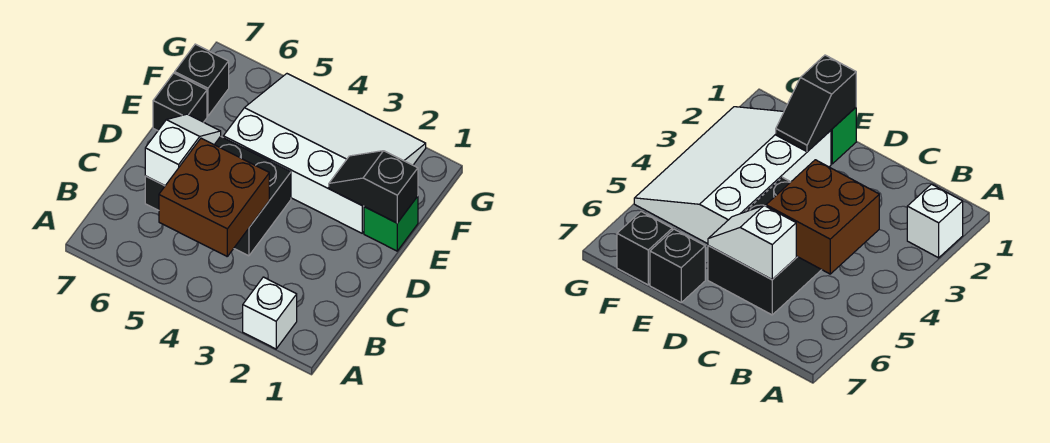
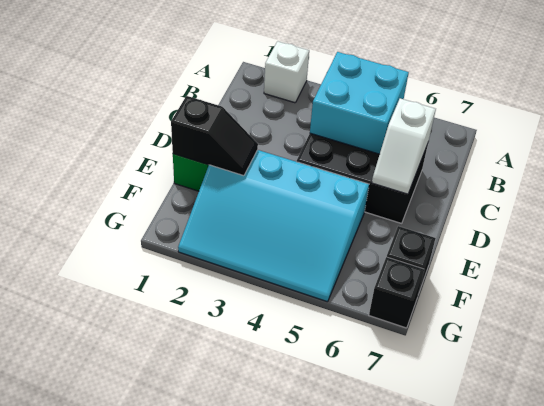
brown brick B4:C5 level 2 -> cyan brick B4:C5 level 2
white slope E2:G5 level 1 top E -> cyan slope E2:G5 level 1 top E
black brick E7 level 1 -> black brick G7 level 1

